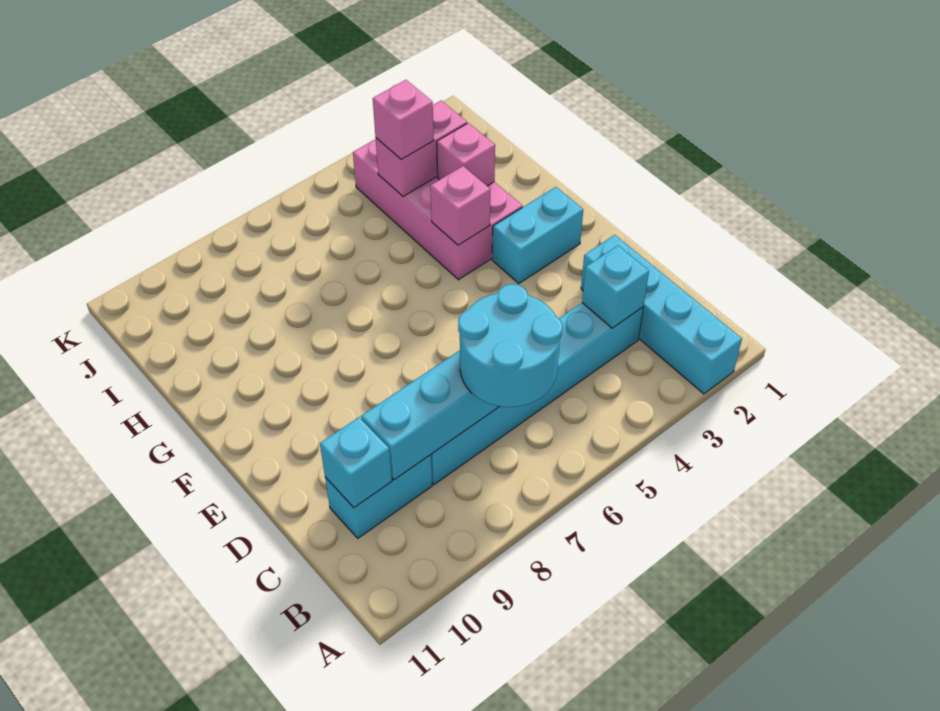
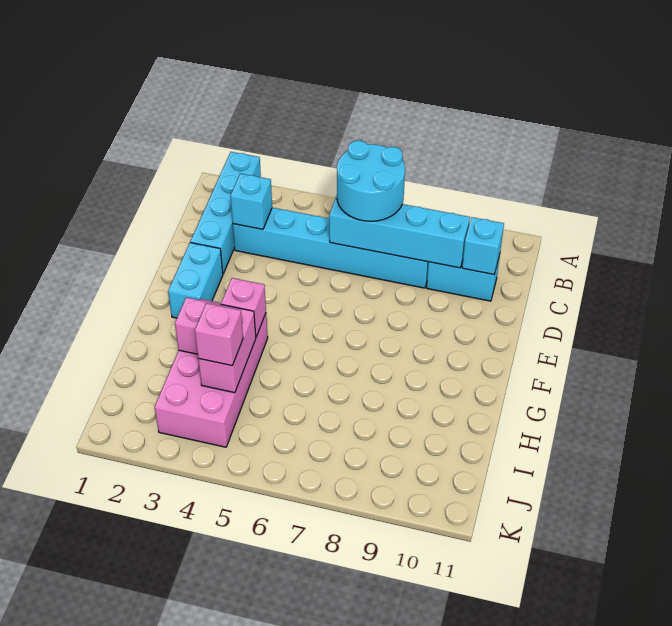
cyan brick F2:F3 level 1 -> cyan brick E2:F2 level 1
pink brick I3:I4 level 2 -> pink brick H4:I4 level 2

